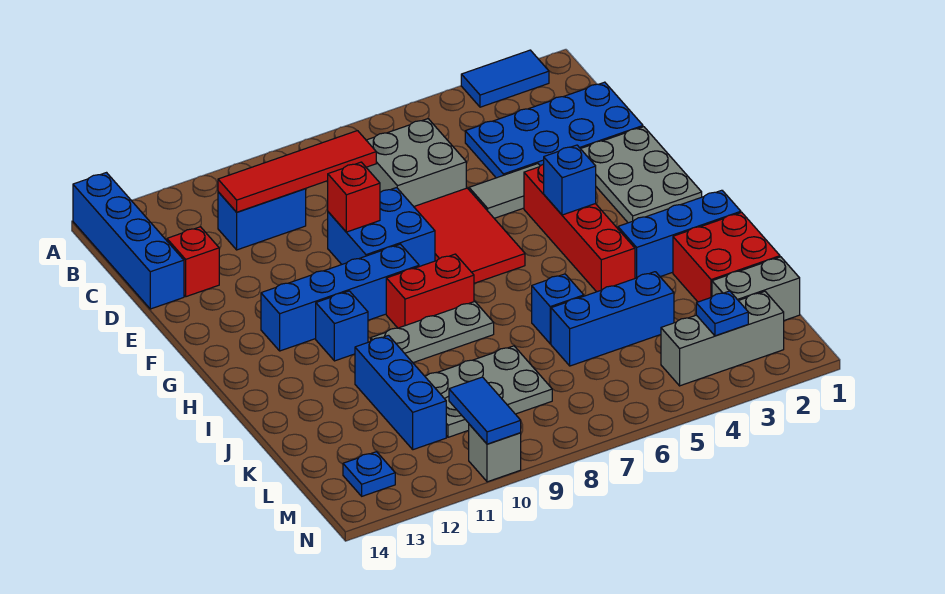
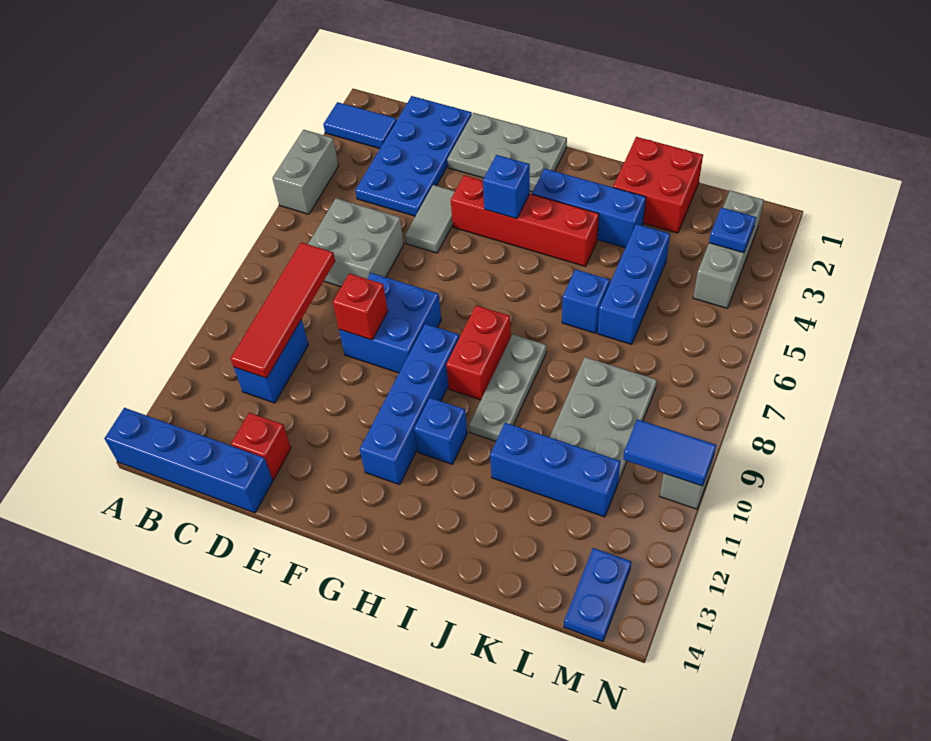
blue tile A2:A3 level 1 -> blue tile A2:B2 level 1
red tile E6:G7 level 1 -> none
blue brick I1:I3 level 1 -> blue brick H3:J3 level 1
grey brick L1:L2 level 1 -> grey brick A4:A5 level 1
blue plate M13 level 1 -> blue plate M13:M14 level 1

